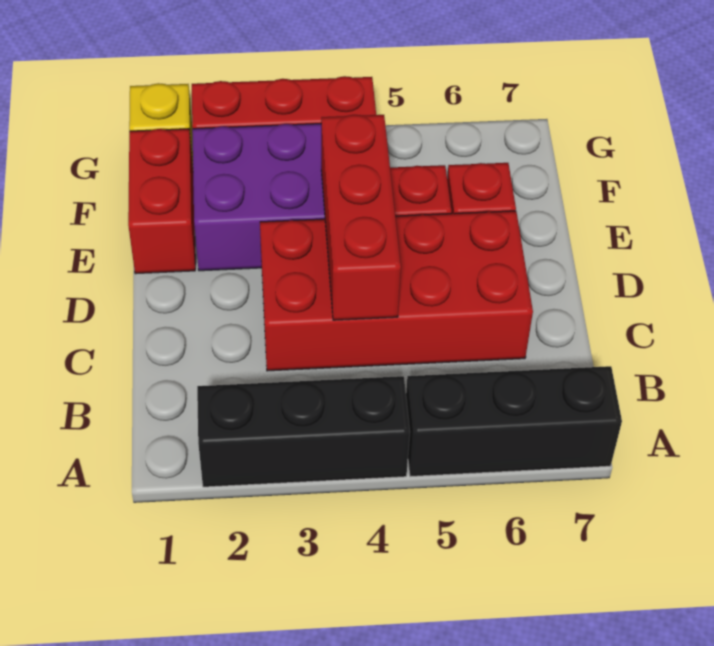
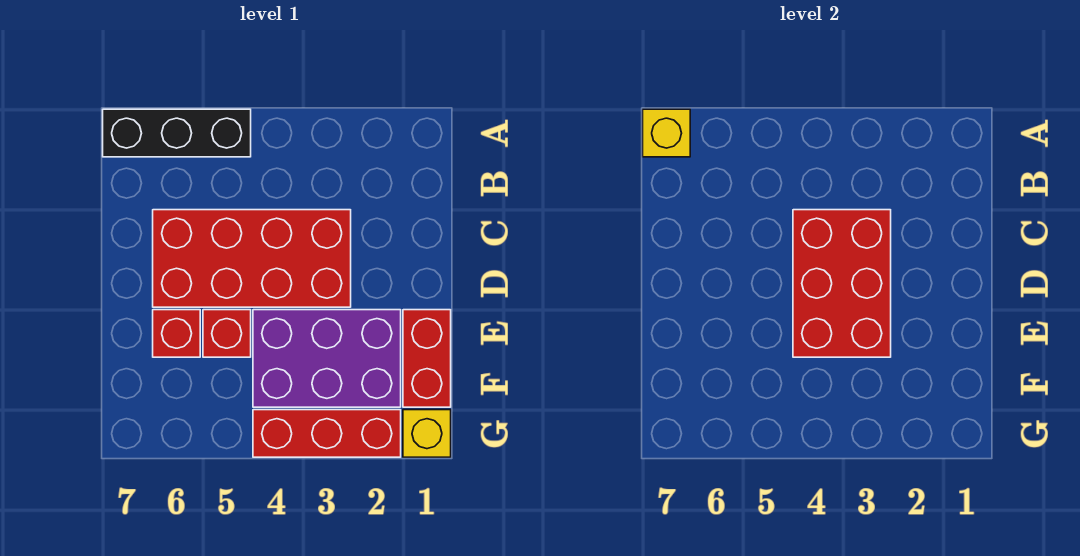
black brick A2:A4 level 1 -> none
none -> yellow brick A7 level 2
red brick C4:E4 level 2 -> red brick C3:E4 level 2

